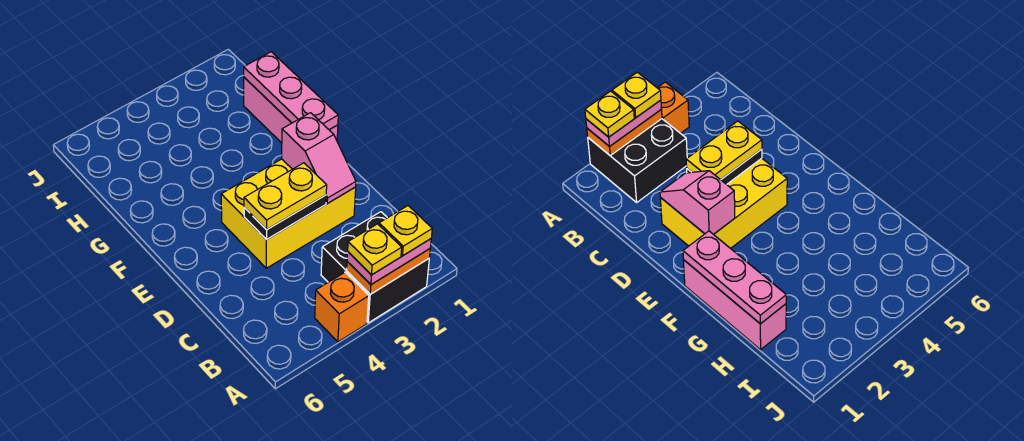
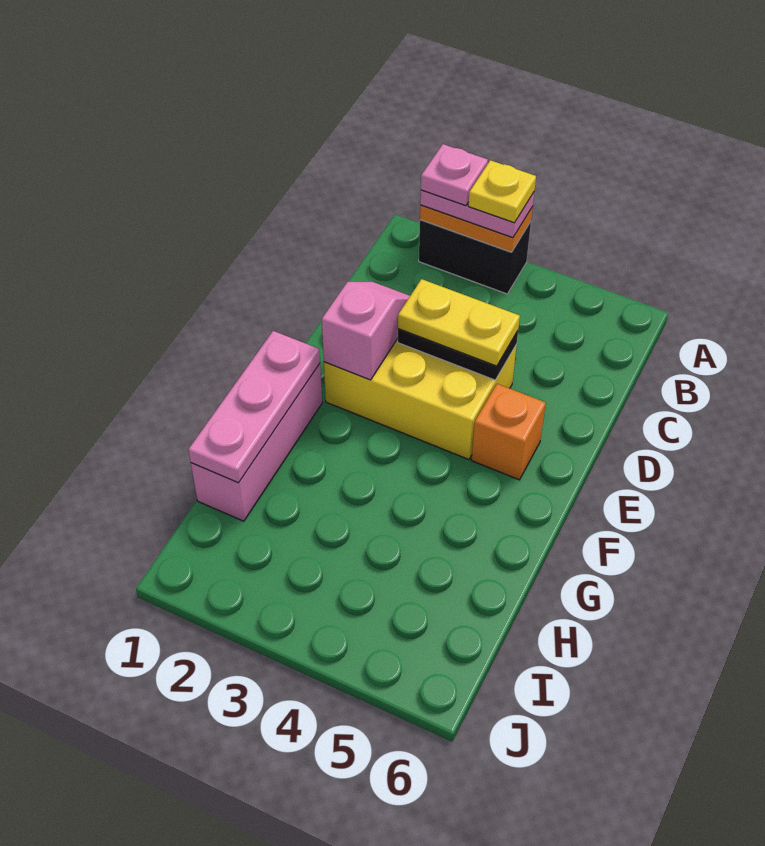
black brick A2:B3 level 1 -> black brick A2:A3 level 1
yellow plate A2 level 4 -> pink plate A2 level 4
orange brick A4 level 1 -> orange brick E5 level 1

